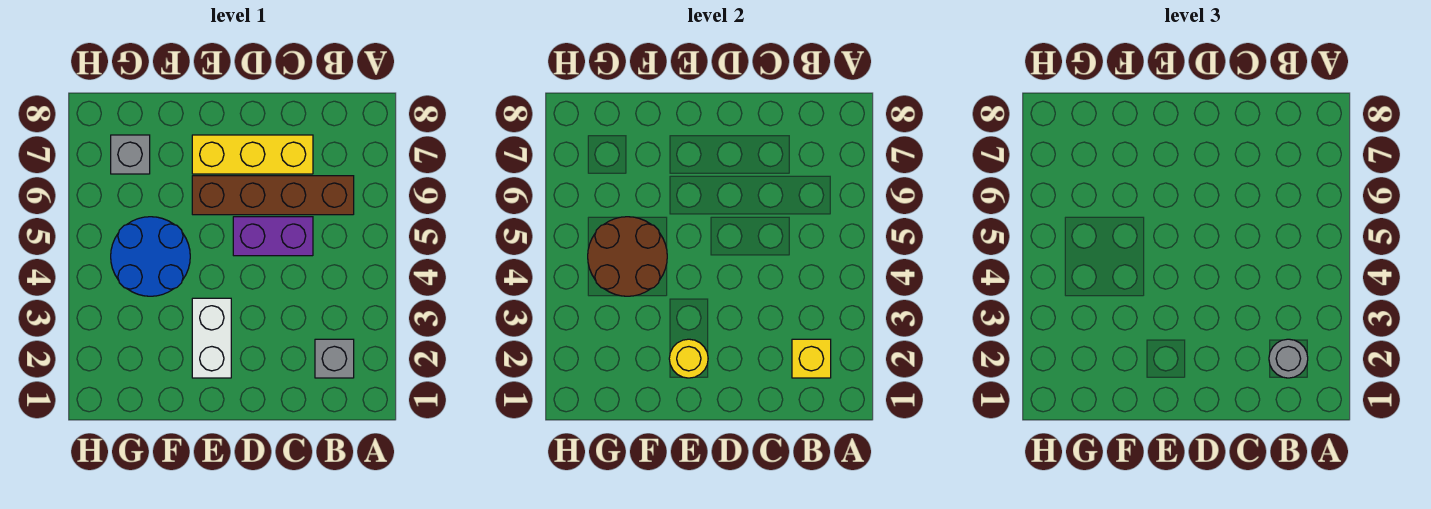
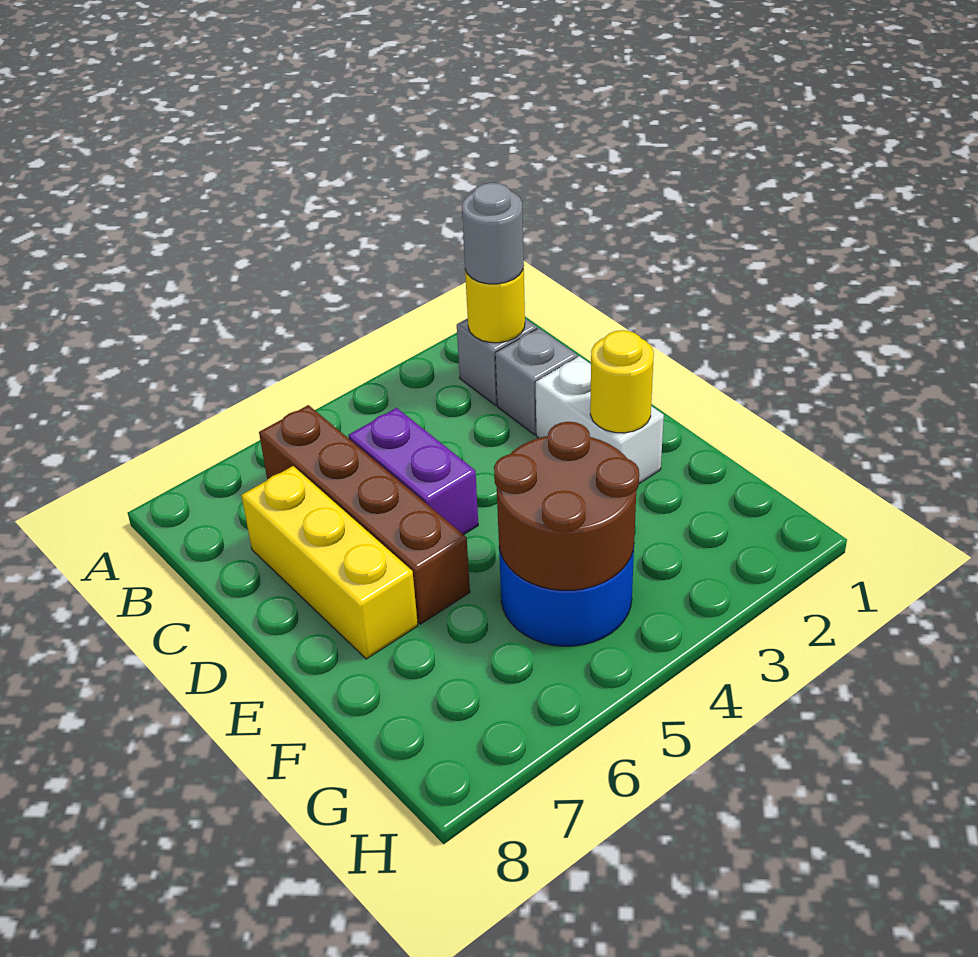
yellow brick B2 level 2 -> yellow round brick B2 level 2
white brick E2:E3 level 1 -> white brick D2:E2 level 1
grey brick G7 level 1 -> grey brick C2 level 1

